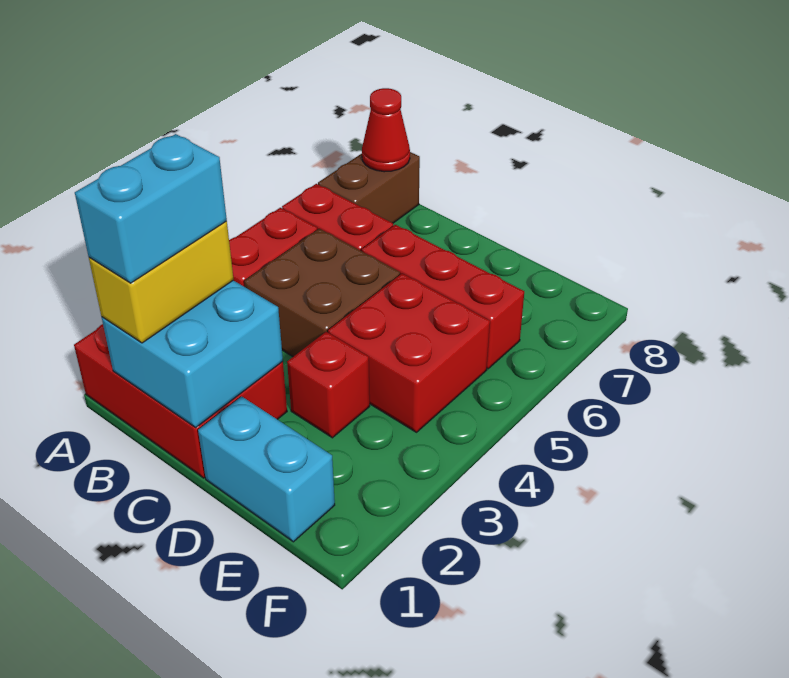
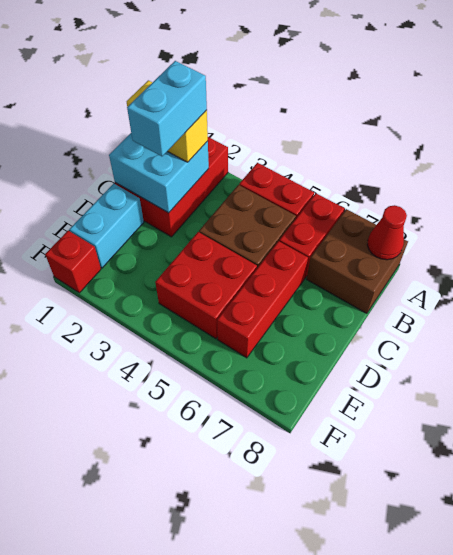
brown brick A7:A8 level 1 -> brown brick A7:B8 level 1
cyan brick B1:B2 level 4 -> cyan brick B2:C2 level 4
red brick D3 level 1 -> red brick F1 level 1

